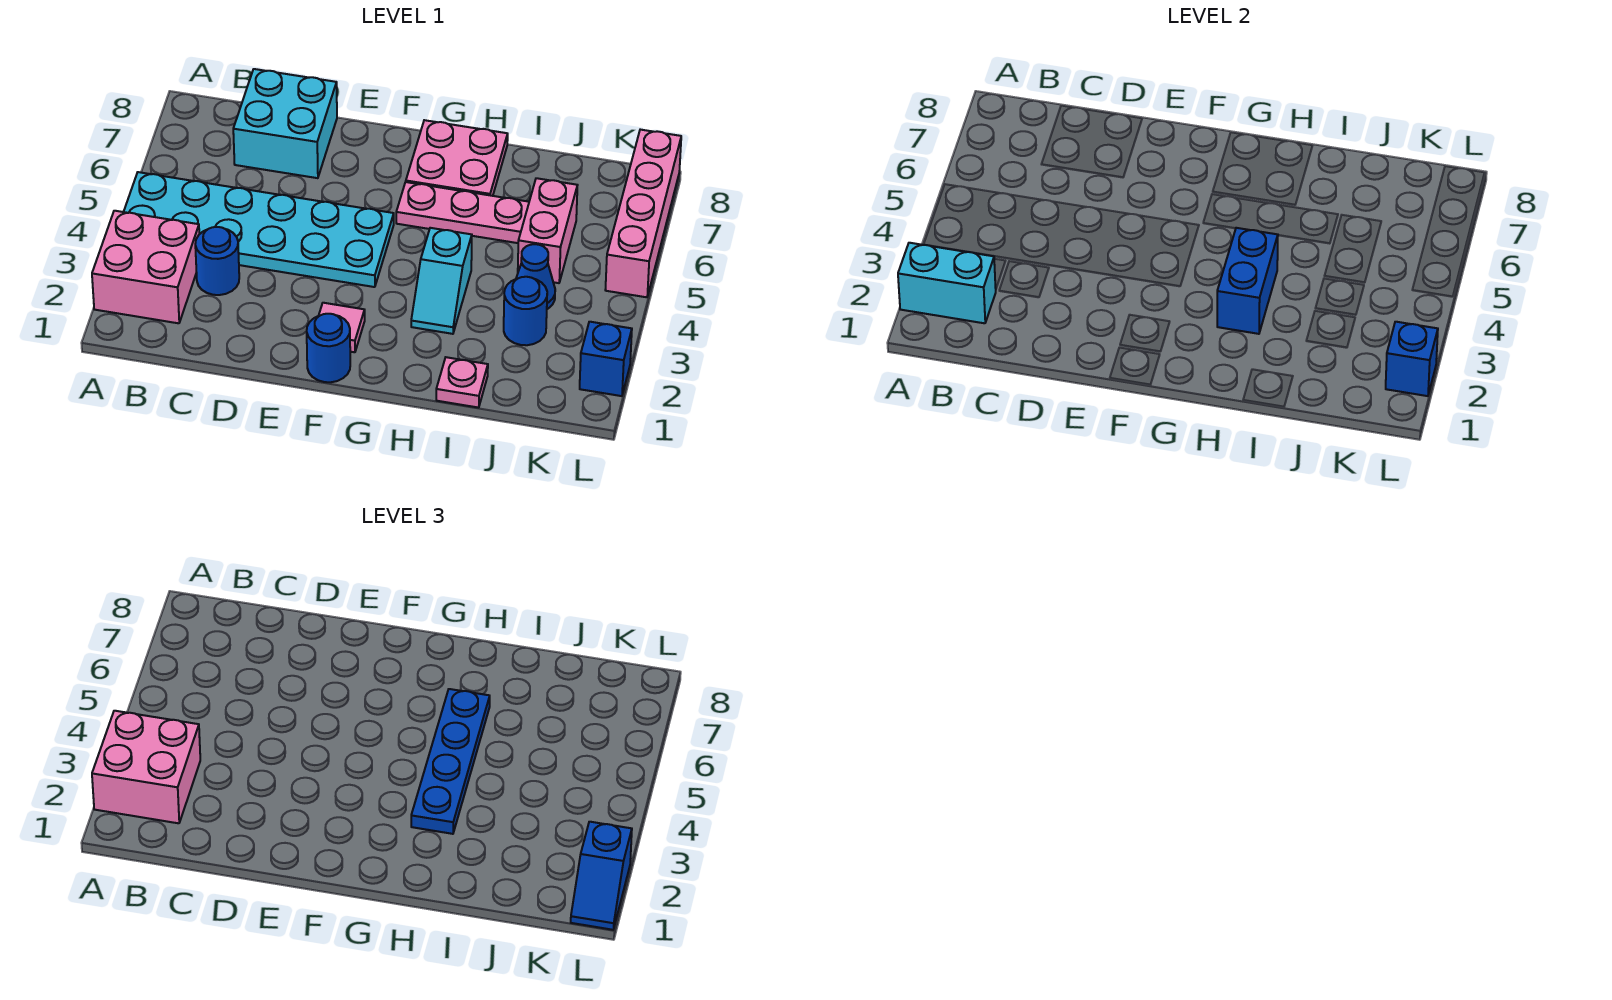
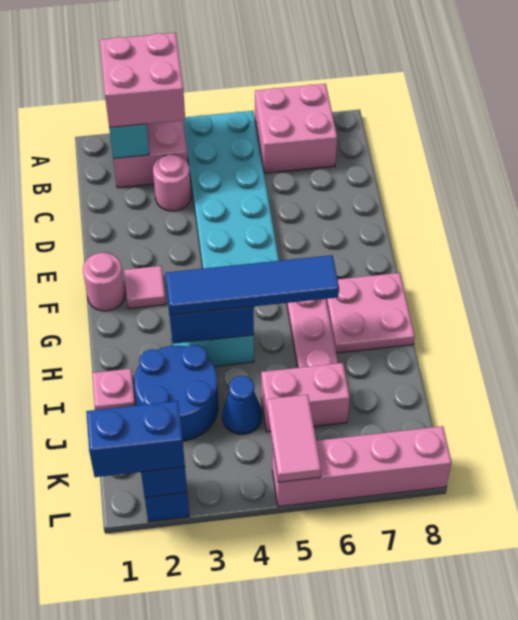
none -> pink brick A6:B7 level 1
blue round brick C3 level 1 -> pink round brick C3 level 1
cyan brick C7:D8 level 1 -> none
blue round brick F1 level 1 -> pink round brick F1 level 1
blue plate H3:H6 level 3 -> blue tile H3:H6 level 3
blue round brick J3 level 1 -> blue round brick I2:J3 level 1
none -> pink tile K5:L5 level 2
blue slope L1:L2 level 3 top 2 -> blue brick L1:L2 level 3

